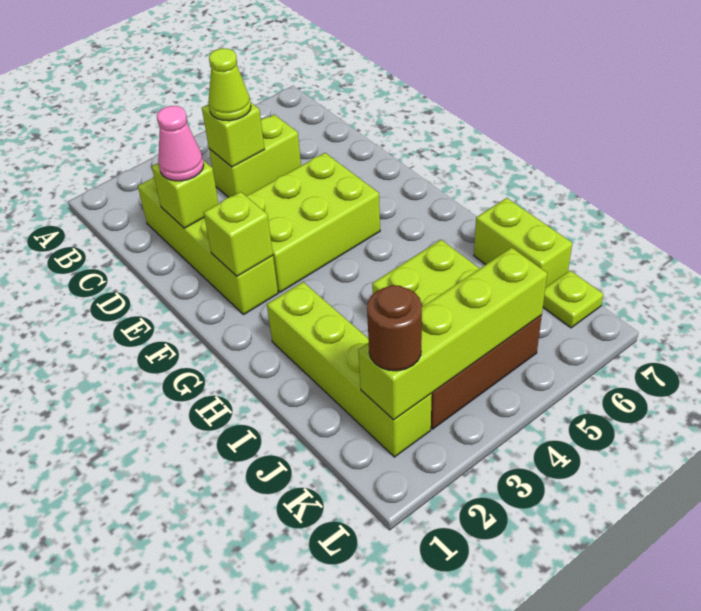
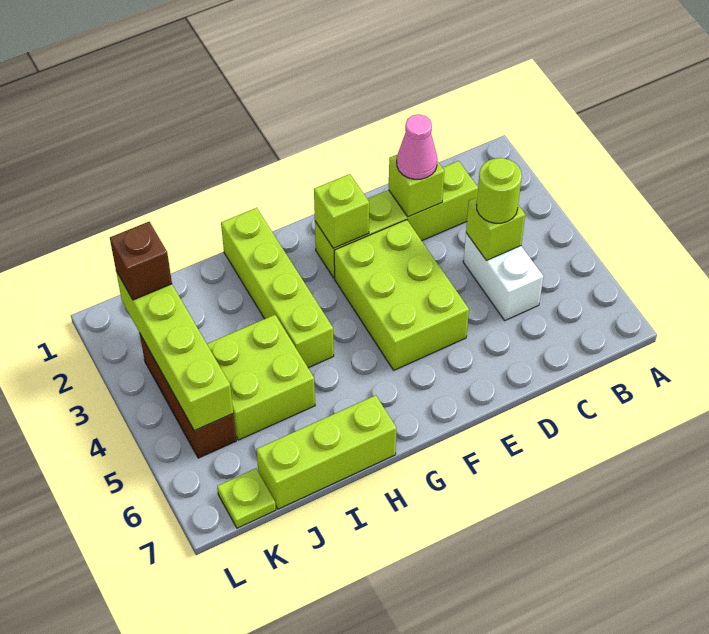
lime brick C4:C5 level 1 -> white brick C4:C5 level 1
lime cone C4 level 3 -> lime round brick C4 level 3
lime brick H2:K2 level 1 -> lime brick H1:H4 level 1
lime brick I7:J7 level 1 -> lime brick H7:J7 level 1
brown round brick K2 level 3 -> brown brick K2 level 3

